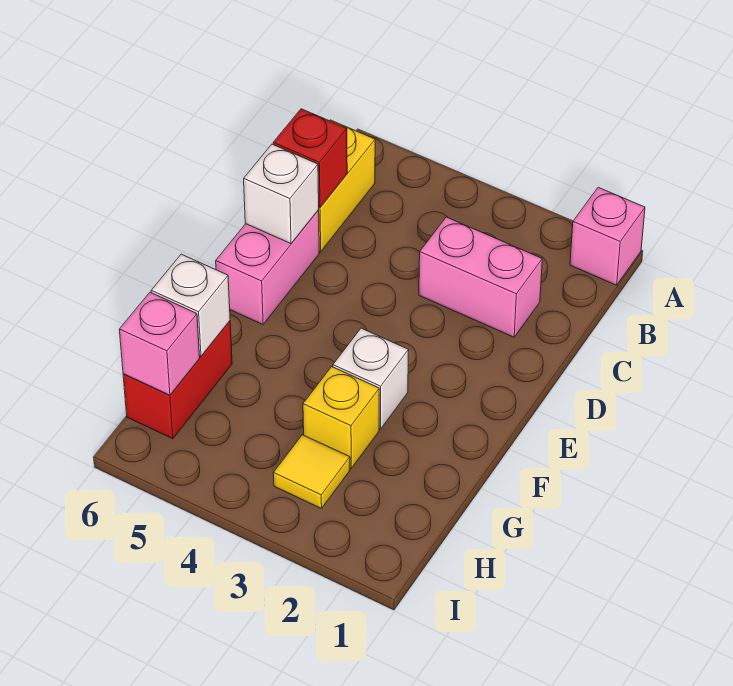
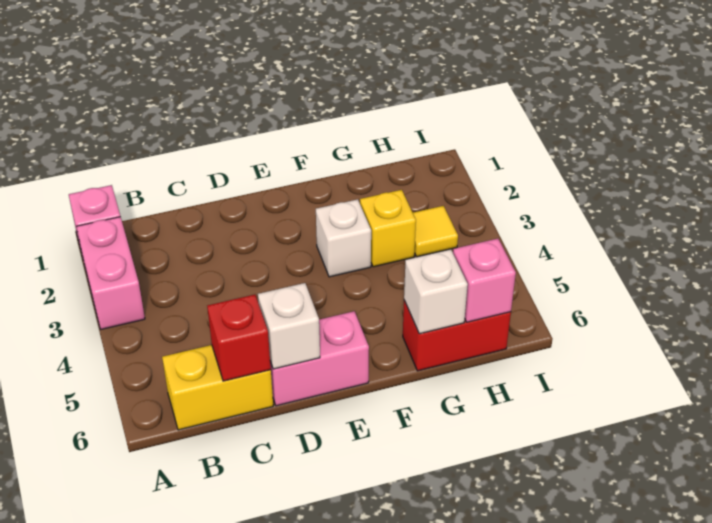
pink brick C2:C3 level 1 -> pink brick A2:A3 level 1

